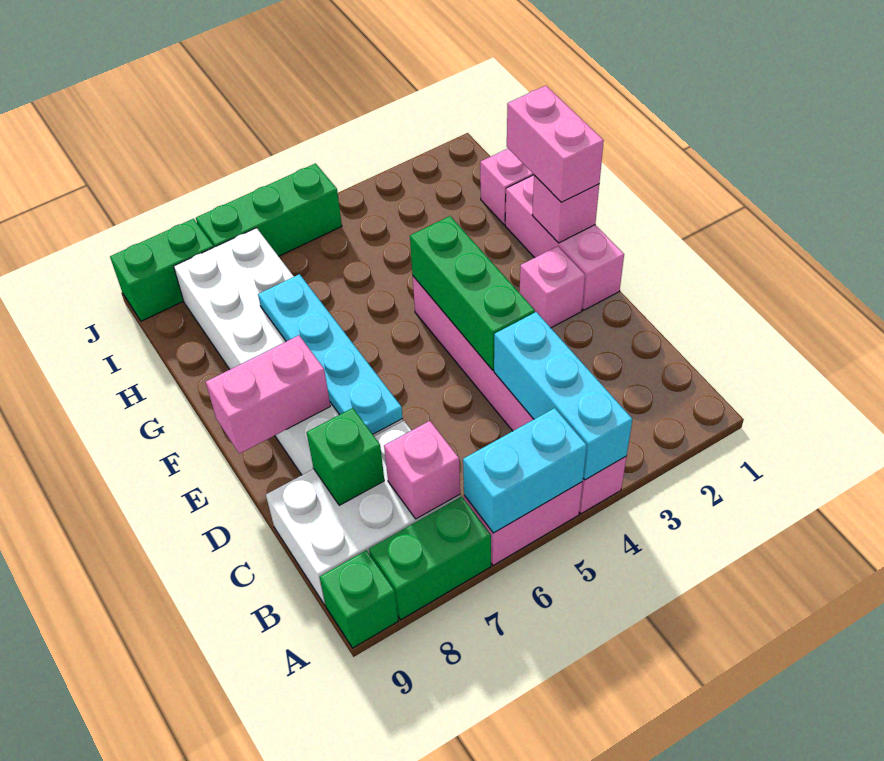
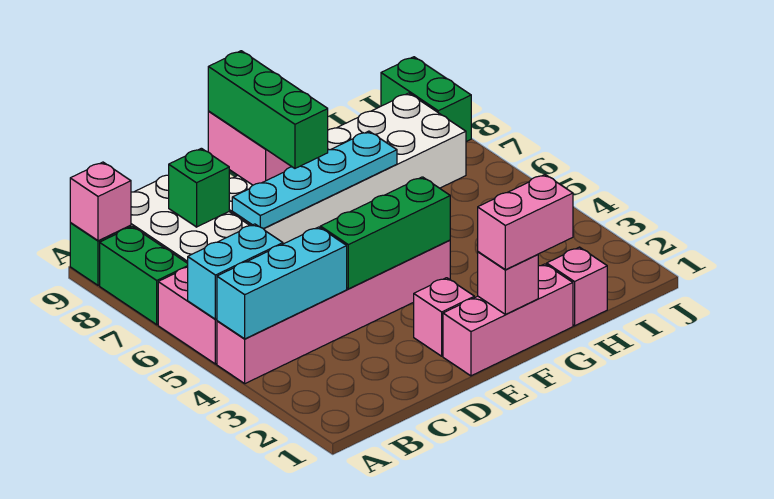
cyan brick A5:A6 level 2 -> cyan brick A5:B5 level 2
pink brick B7 level 2 -> pink brick A9 level 2
green brick J5:J7 level 1 -> green brick E7:E9 level 3

